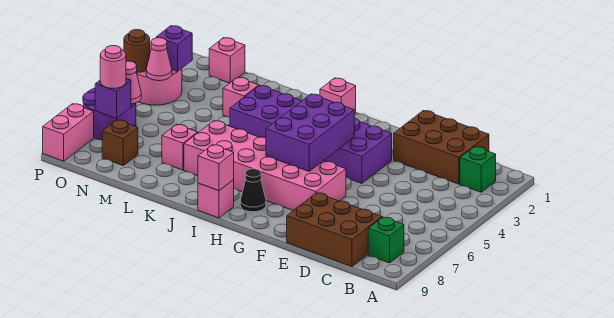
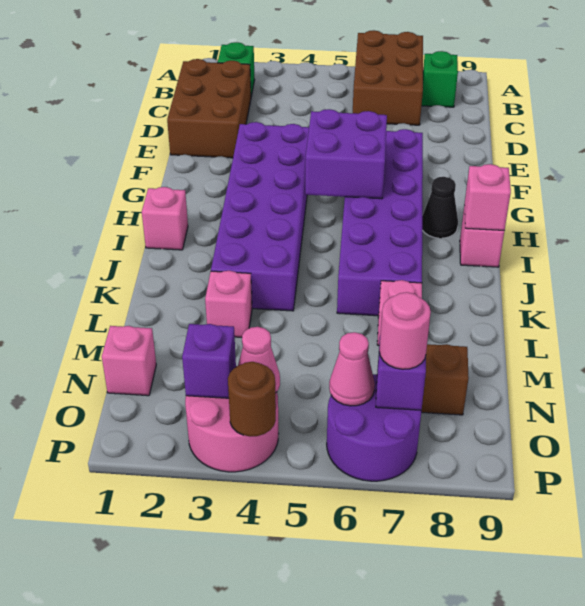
brown brick C8:E9 level 1 -> brown brick A6:C7 level 1
pink brick F6:K7 level 1 -> purple brick F6:K7 level 1
purple brick G4:H6 level 2 -> purple brick G5:H6 level 2
pink brick P8:P9 level 1 -> none

